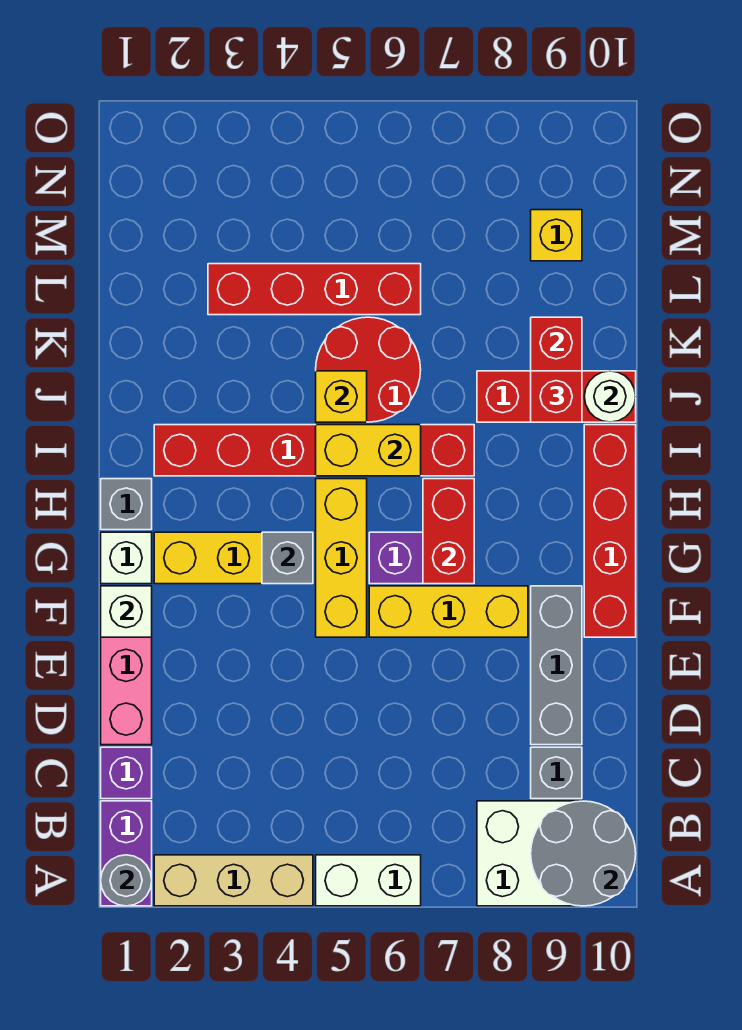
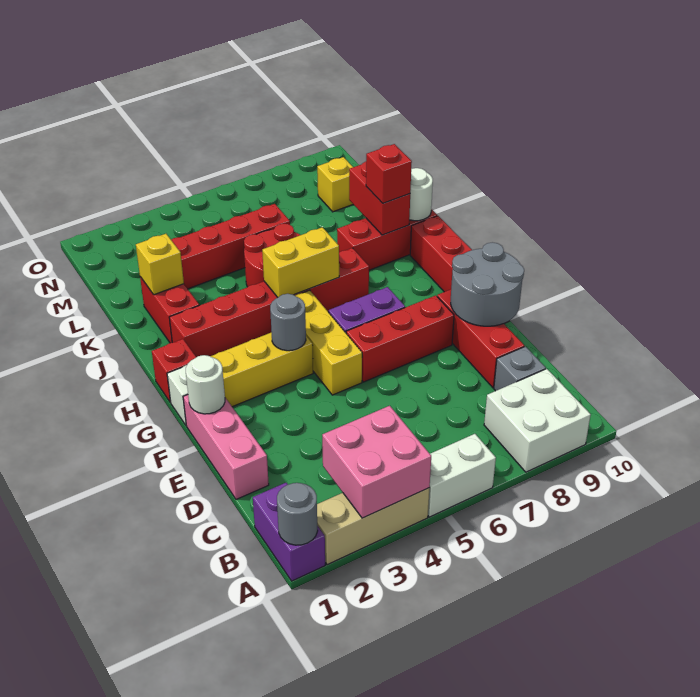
none -> pink brick A3:B4 level 2
grey round brick A9:B10 level 2 -> grey round brick E9:F10 level 2
purple brick C1 level 1 -> none
grey brick D9:F9 level 1 -> red brick D9:F9 level 1
white brick F1 level 2 -> white round brick F1 level 2
yellow brick F6:F8 level 1 -> red brick F6:F8 level 1
grey brick G4 level 2 -> grey round brick G4 level 2
red brick G7:H7 level 2 -> red brick J2:K2 level 1
grey brick H1 level 1 -> red brick H1 level 1
yellow brick J5 level 2 -> yellow brick K2 level 2

